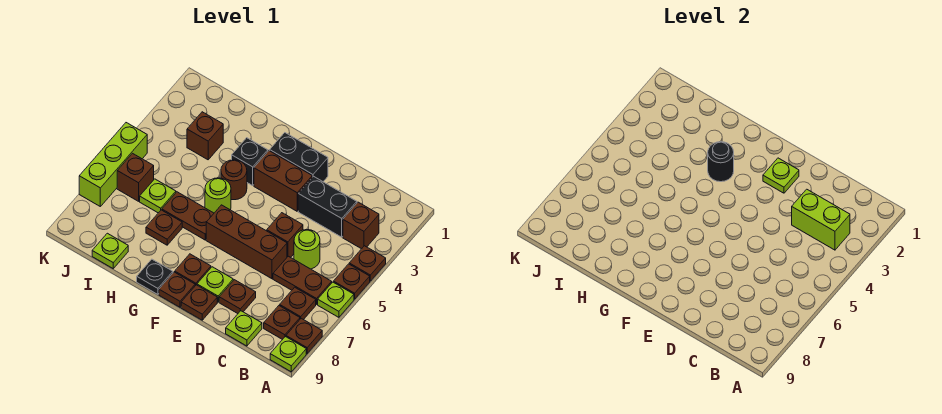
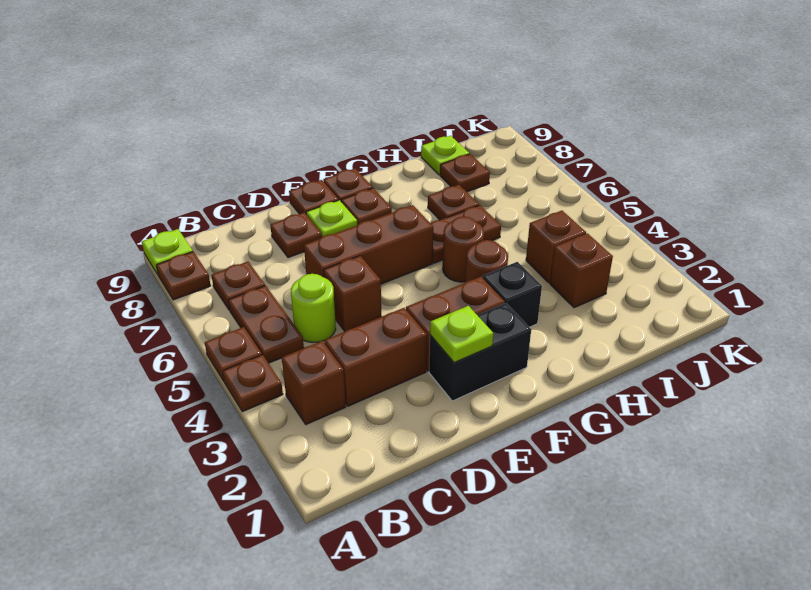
lime plate A6 level 1 -> none
lime brick B3:C3 level 2 -> none
brown plate B6:C6 level 1 -> brown plate B5:B6 level 1
brown plate B8 level 1 -> brown plate I8 level 1
black brick C3:D3 level 1 -> brown brick C3:D3 level 1
lime plate C9 level 1 -> none
black round brick G3 level 2 -> none
lime round brick G5 level 1 -> brown round brick G5 level 1
black plate G9 level 1 -> none
lime plate I6 level 1 -> none
brown brick J6 level 1 -> brown brick I4 level 1
lime brick K5:K7 level 1 -> none

